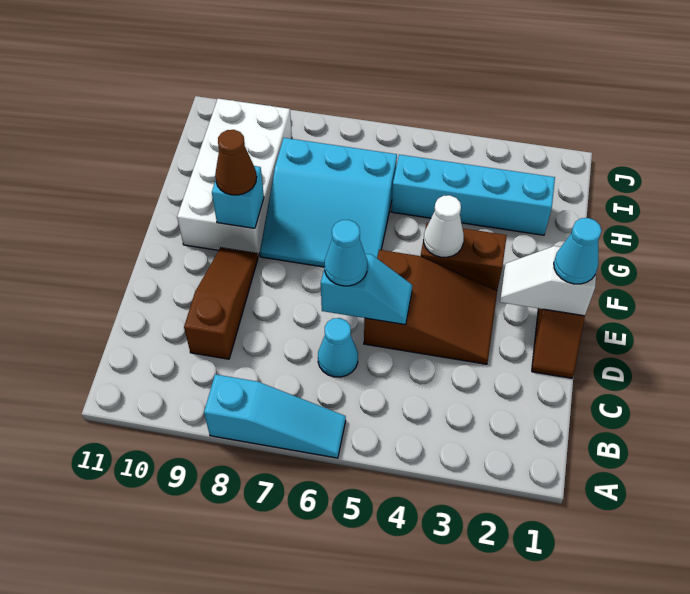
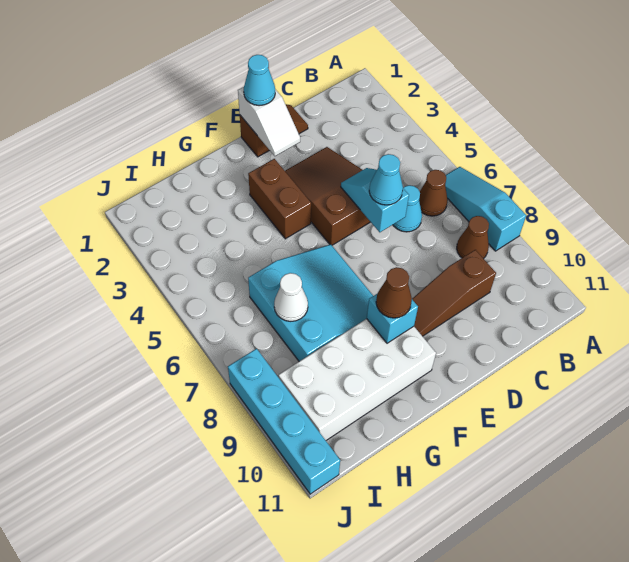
none -> brown cone B6 level 1
none -> brown cone B8 level 1
white cone F4 level 2 -> white cone H7 level 2
cyan brick H2:H5 level 1 -> cyan brick J8:J11 level 1

